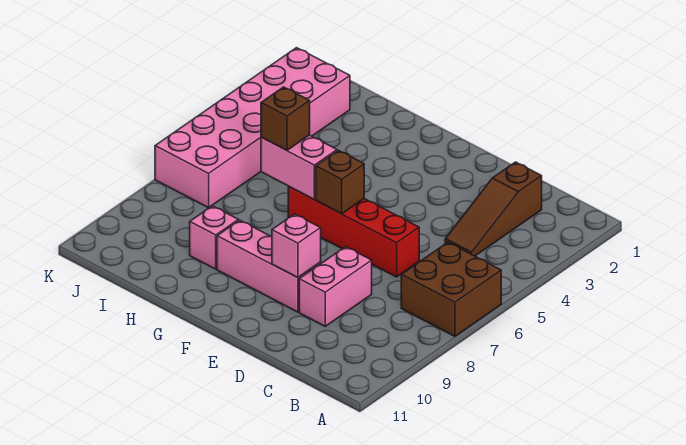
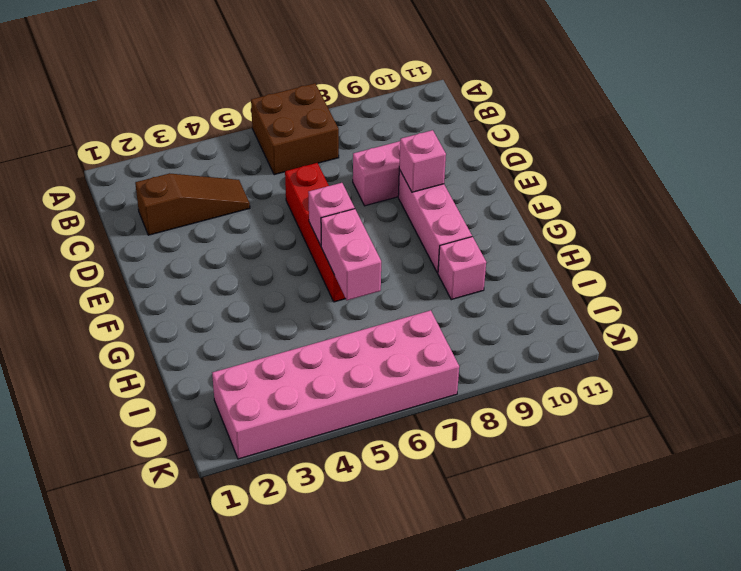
brown brick F6 level 2 -> pink brick F6 level 2
brown brick H6 level 3 -> none

